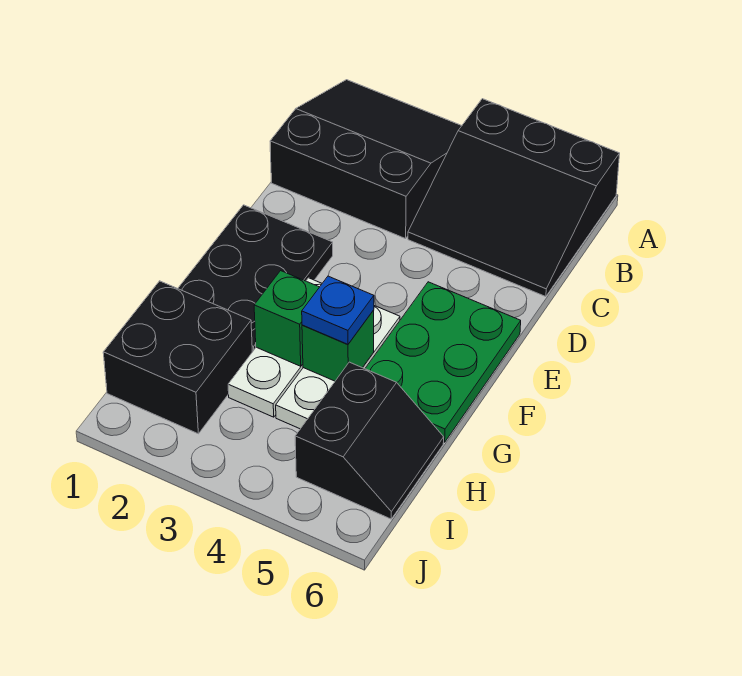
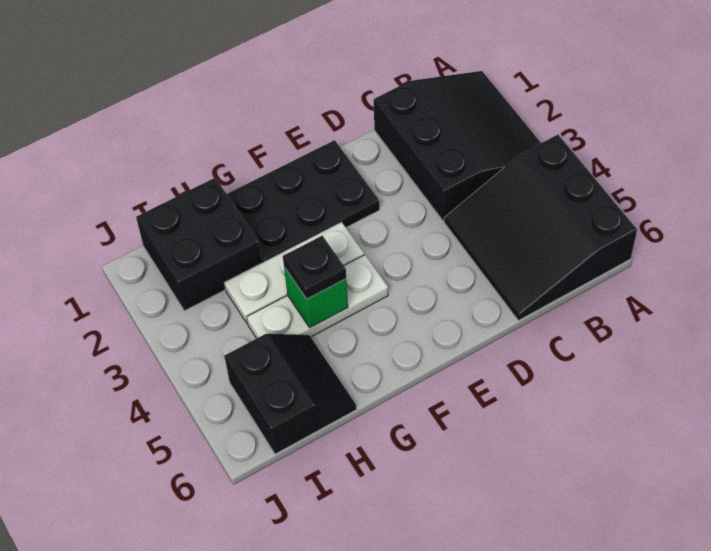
green plate E5:G6 level 1 -> none
green brick G3 level 2 -> none
blue plate G4 level 3 -> black plate G4 level 3
black slope H5:I6 level 1 top 5 -> black slope H5:I6 level 1 top I

